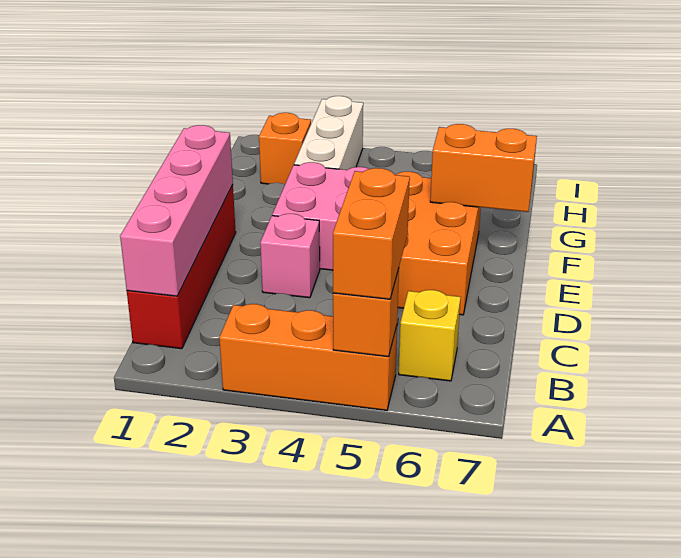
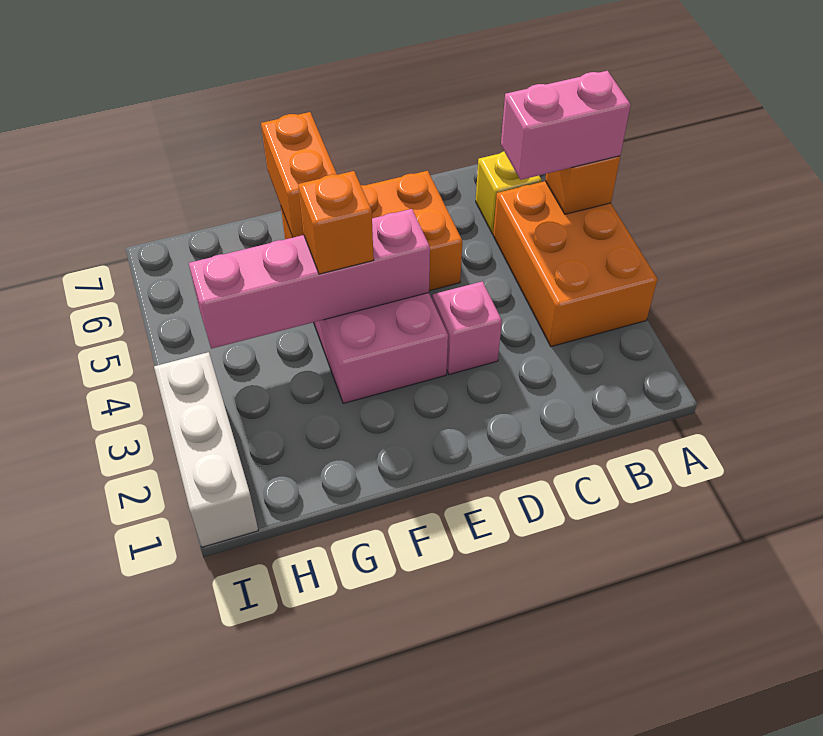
orange brick A3:A5 level 1 -> orange brick A3:B5 level 1
orange brick A5:B5 level 3 -> pink brick A5:B5 level 3
red brick B1:E1 level 1 -> none
pink brick B1:E1 level 2 -> pink brick E4:H4 level 2
white brick G3:I3 level 1 -> white brick I1:I3 level 1
orange brick H2 level 1 -> orange brick F4 level 3

